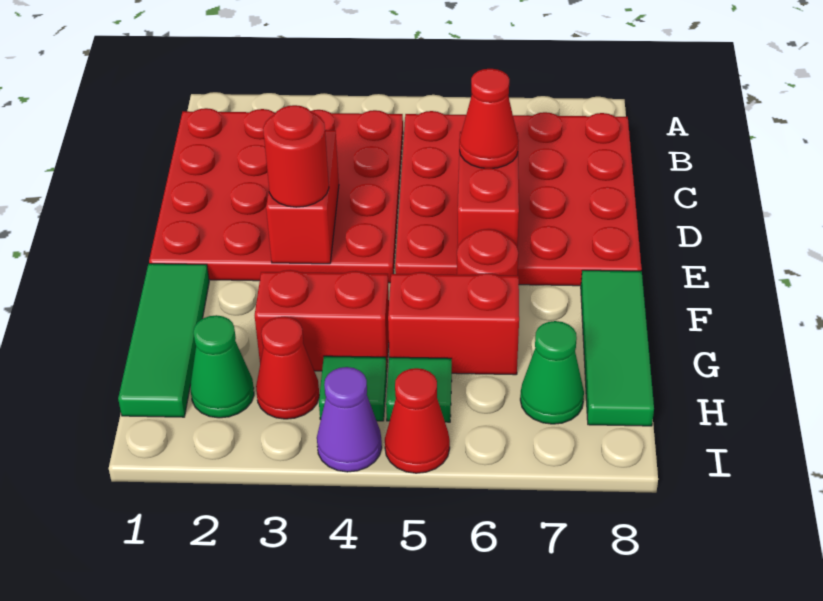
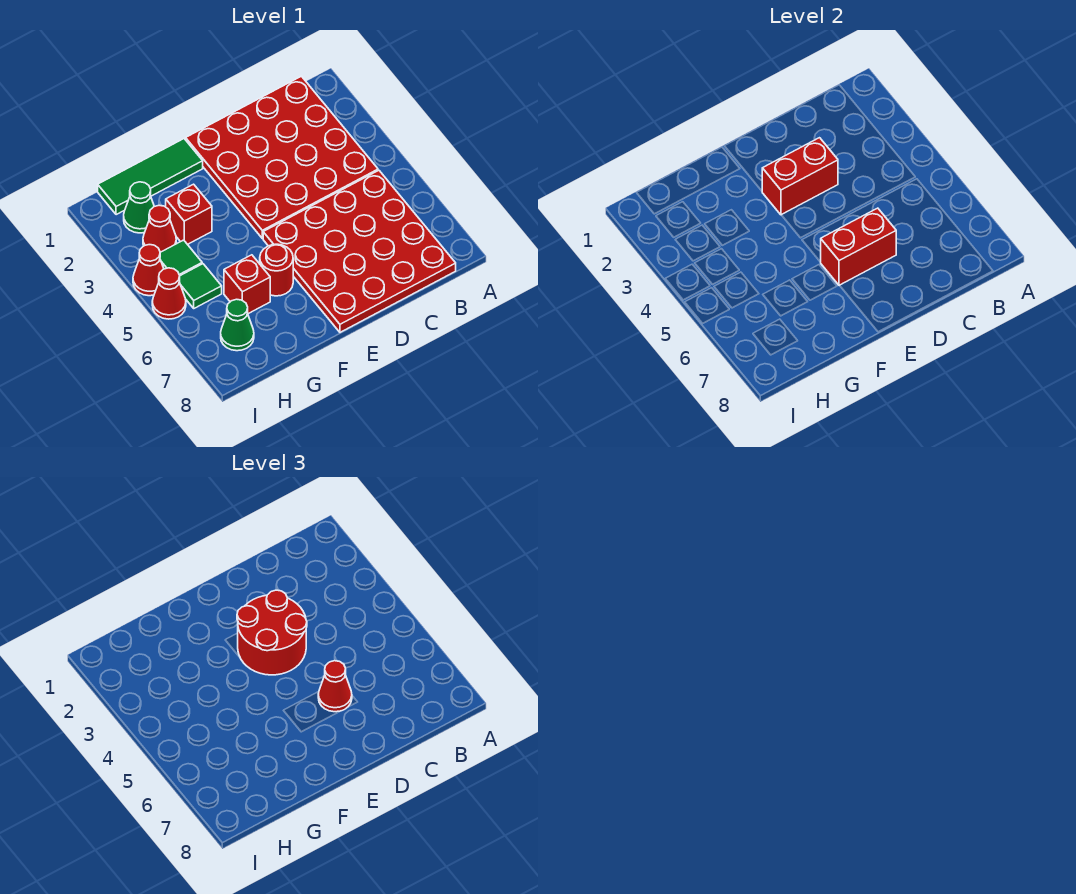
red round brick E3 level 3 -> red round brick D3:E4 level 3
green tile F8:H8 level 1 -> none
red brick G3:G4 level 1 -> red brick G3 level 1
red brick G5:G6 level 1 -> red brick G6 level 1
purple cone I4 level 1 -> red cone I4 level 1

